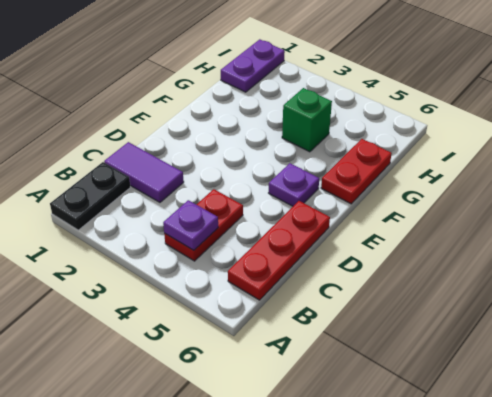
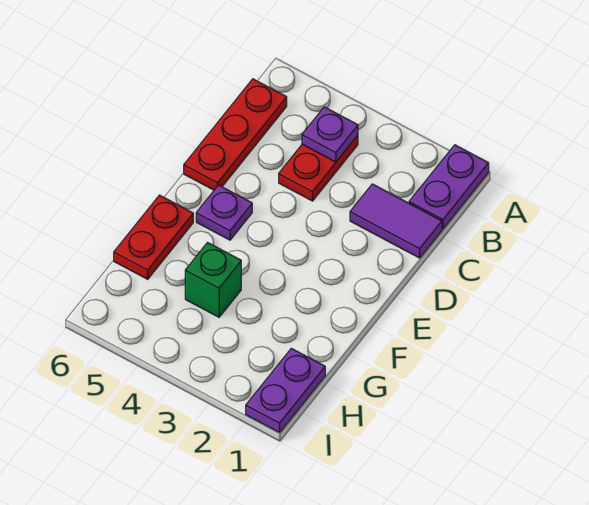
black plate A1:B1 level 1 -> purple plate A1:B1 level 1

